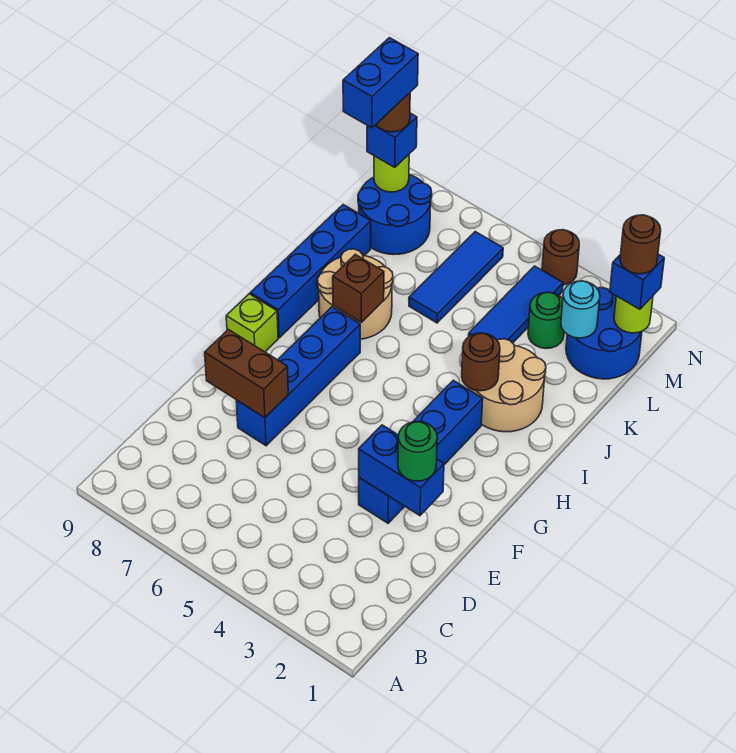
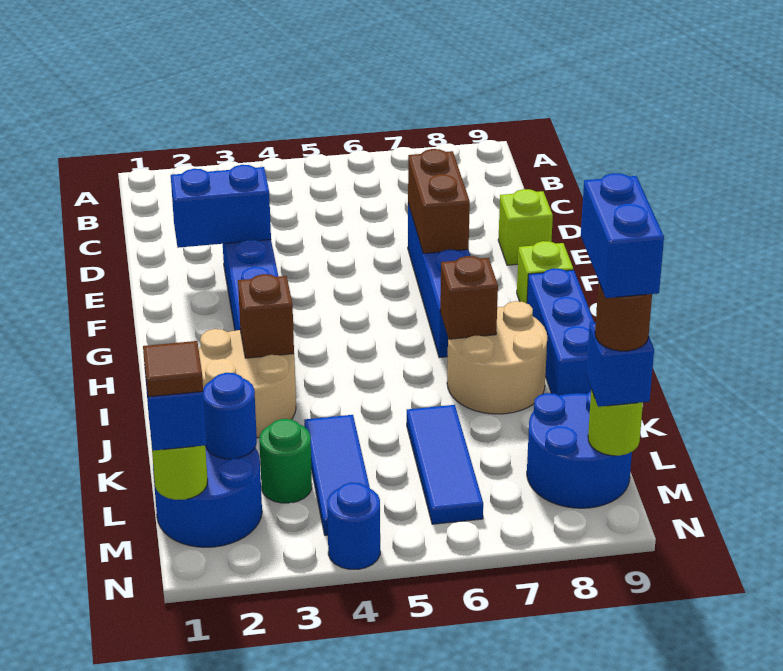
green round brick E2 level 3 -> none
brown brick E7:E8 level 2 -> brown brick E7:F7 level 2
none -> lime brick E9 level 1
blue brick H9:K9 level 1 -> blue brick H9:J9 level 1
brown round brick I3 level 2 -> brown brick I3 level 2
cyan round brick L2 level 2 -> blue round brick L2 level 2
brown round brick M1 level 4 -> brown tile M1 level 4
brown round brick N4 level 1 -> blue round brick N4 level 1

